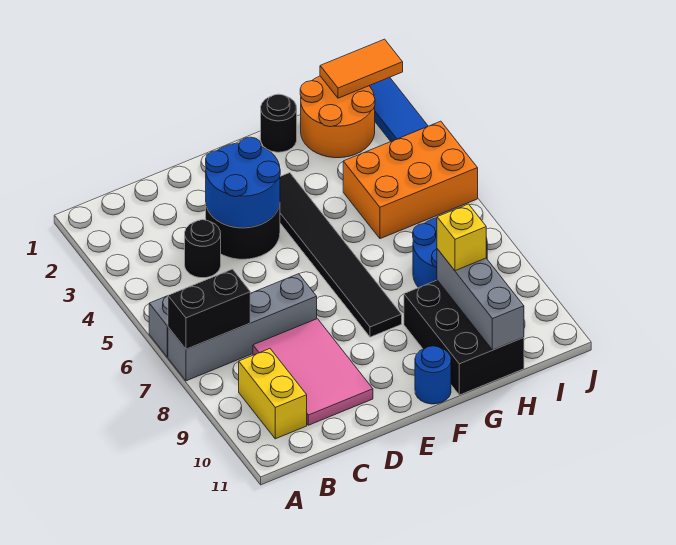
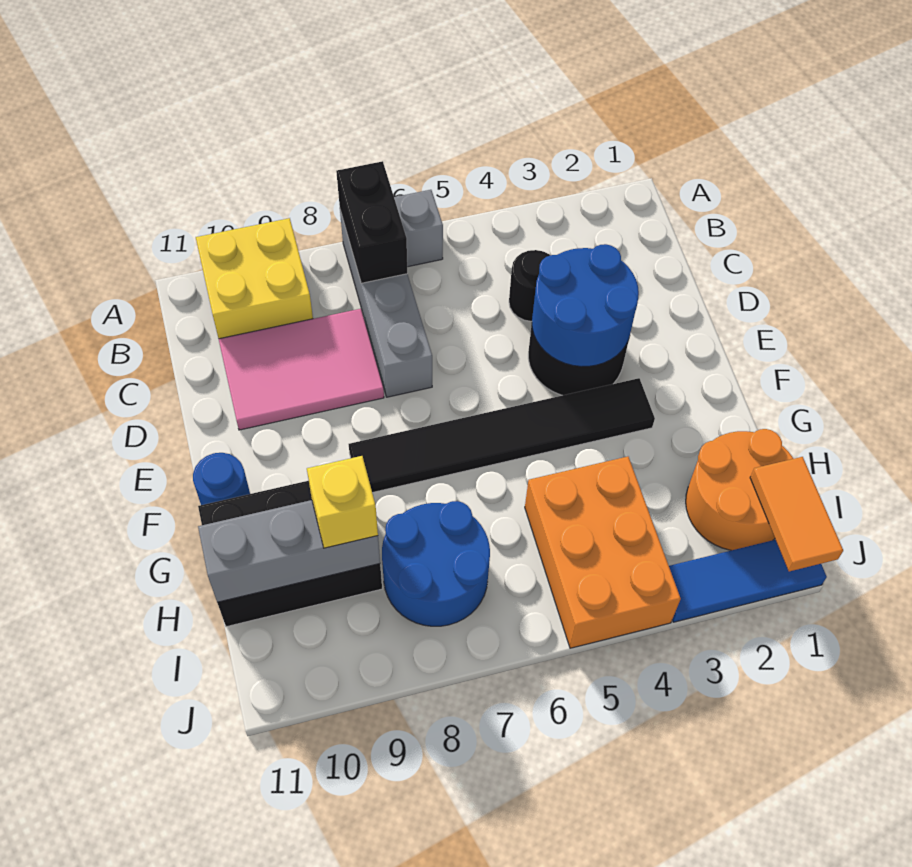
yellow brick B9:B10 level 1 -> yellow brick A9:B10 level 1
black round brick G1 level 1 -> none

